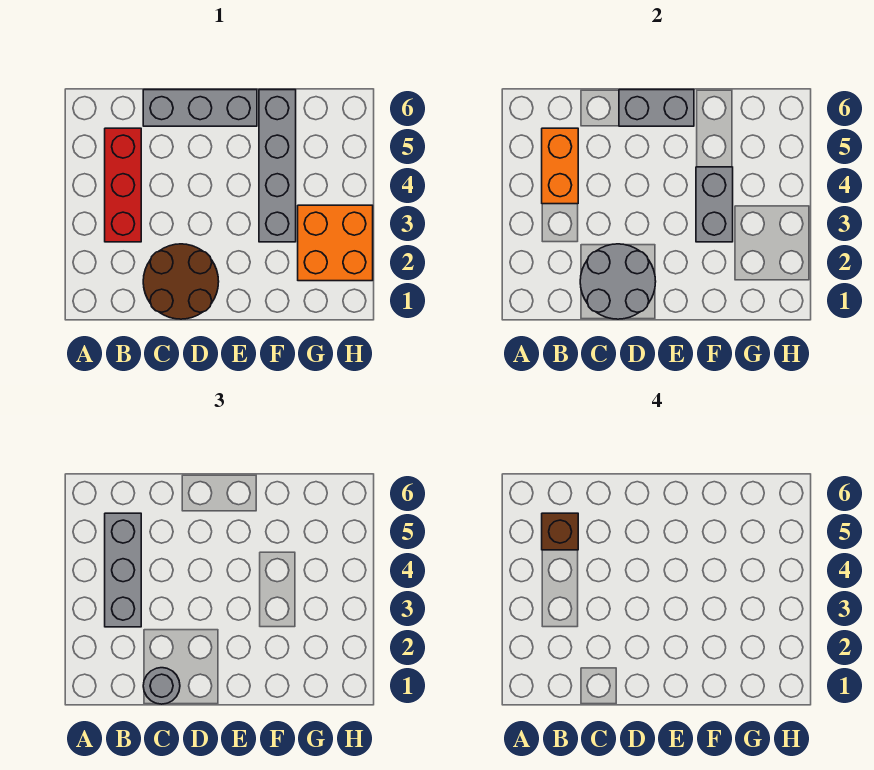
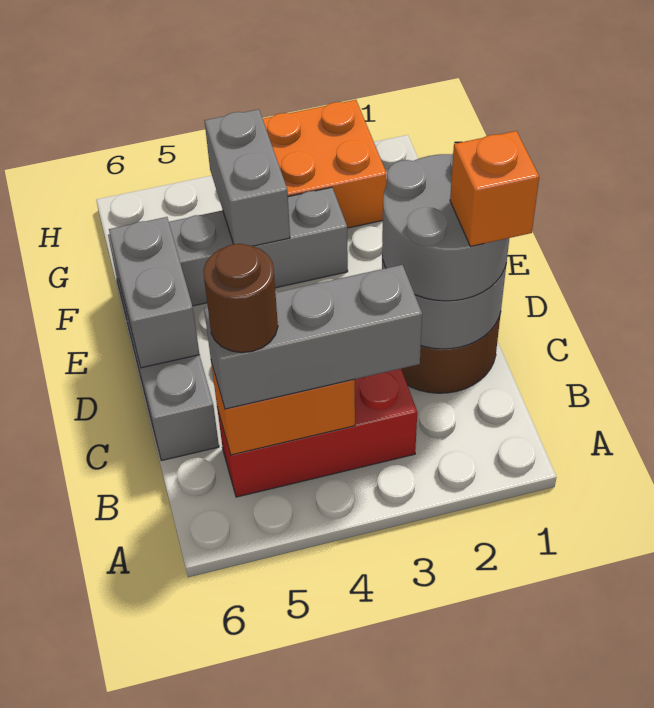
brown brick B5 level 4 -> brown round brick B5 level 4
grey round brick C1 level 3 -> grey round brick C1:D2 level 3
none -> orange brick C1 level 4
grey brick F3:F4 level 2 -> grey brick F4:G4 level 2

